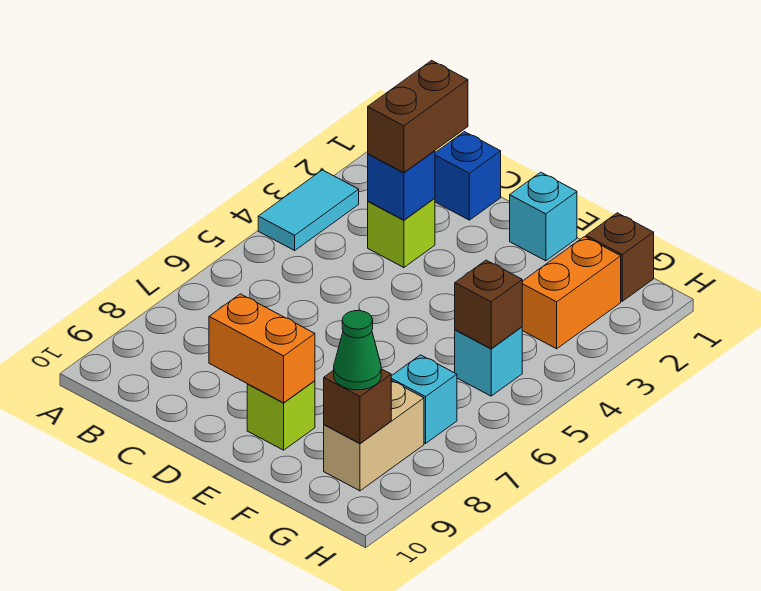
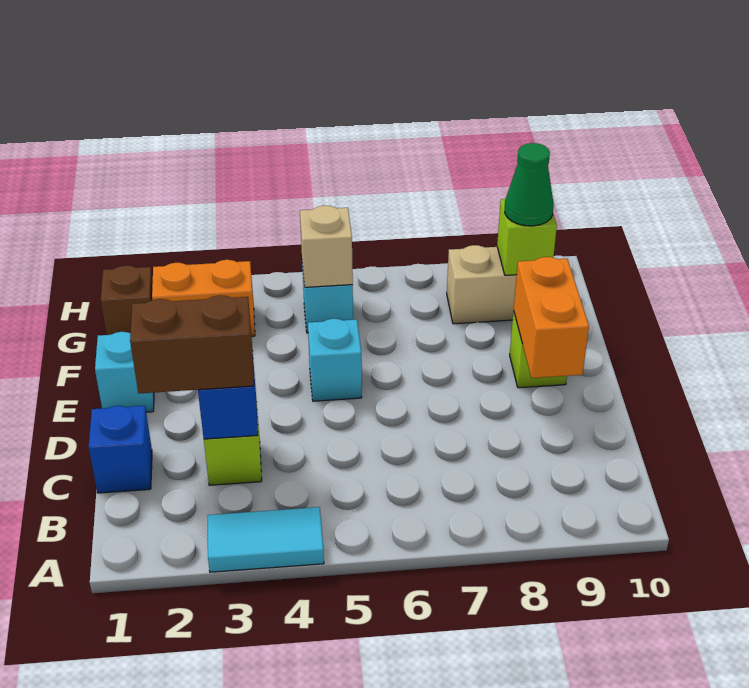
brown brick G5 level 2 -> tan brick G5 level 2
cyan brick G7 level 1 -> cyan brick E5 level 1
brown brick G9 level 2 -> lime brick G9 level 2

